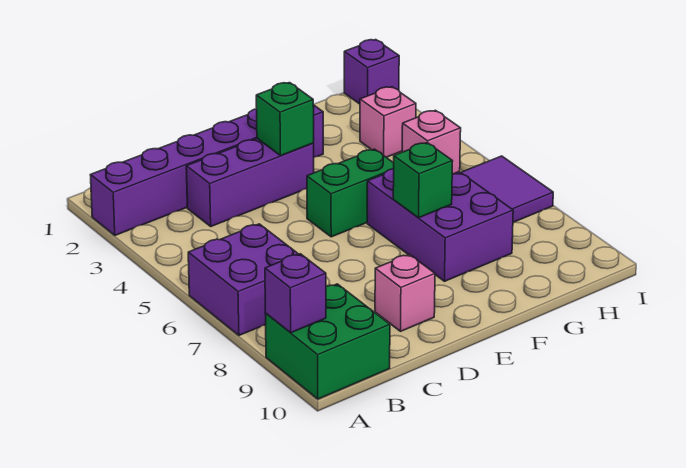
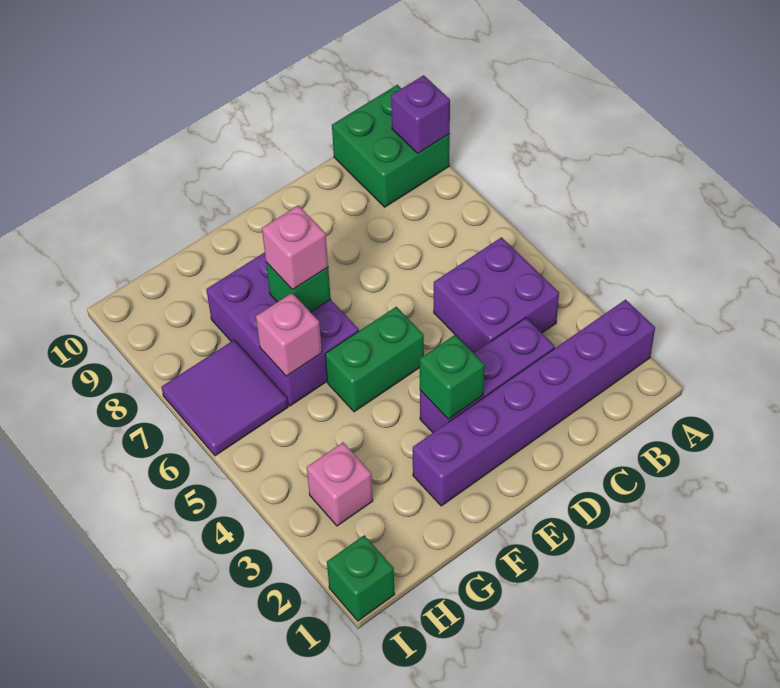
purple brick A6:B7 level 1 -> purple brick B4:C5 level 1
pink brick D9 level 1 -> pink brick F7 level 3
purple brick I1 level 1 -> green brick I1 level 1

